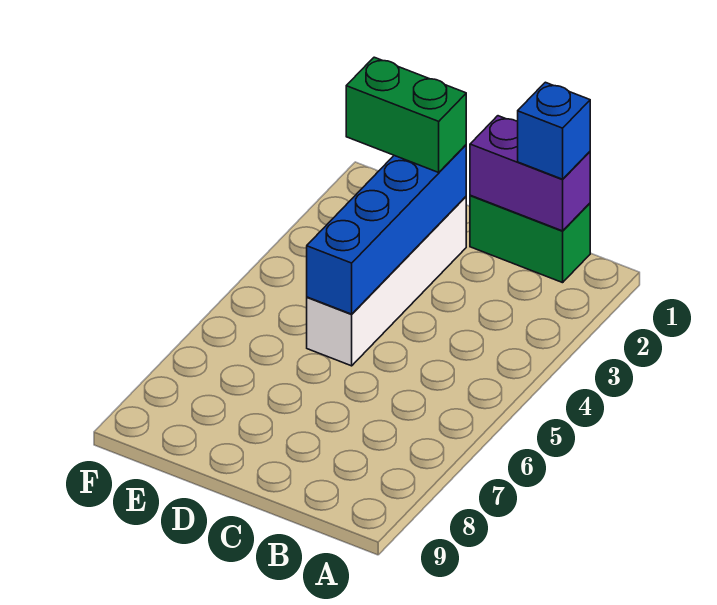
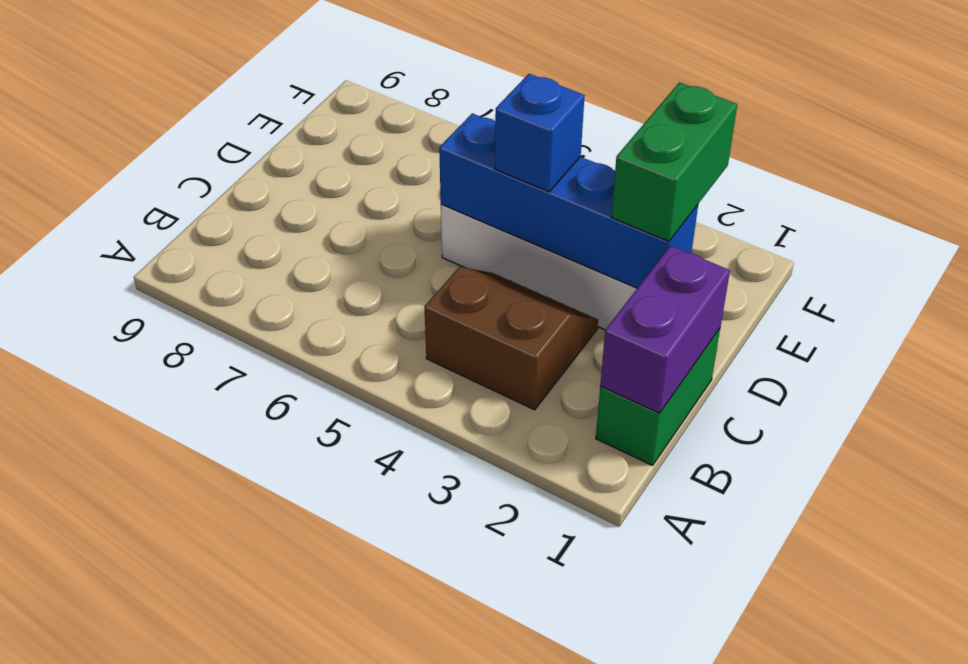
blue brick B1 level 3 -> blue brick D4 level 3
none -> brown slope B3:C4 level 1 top B

